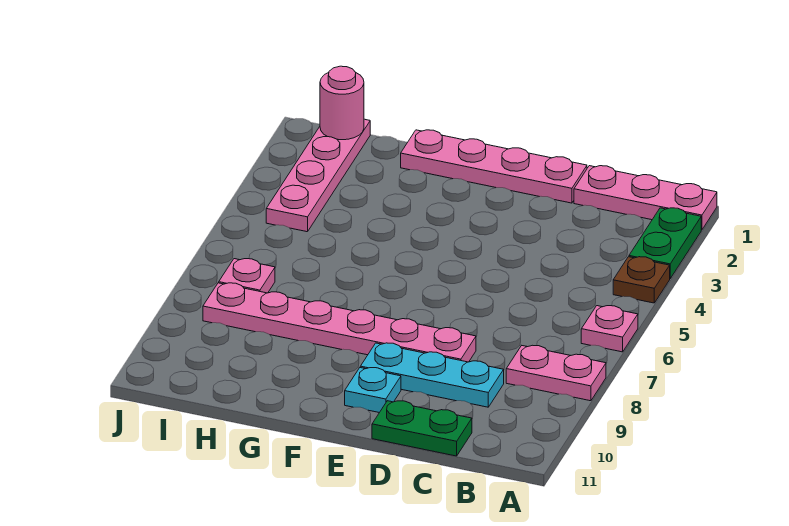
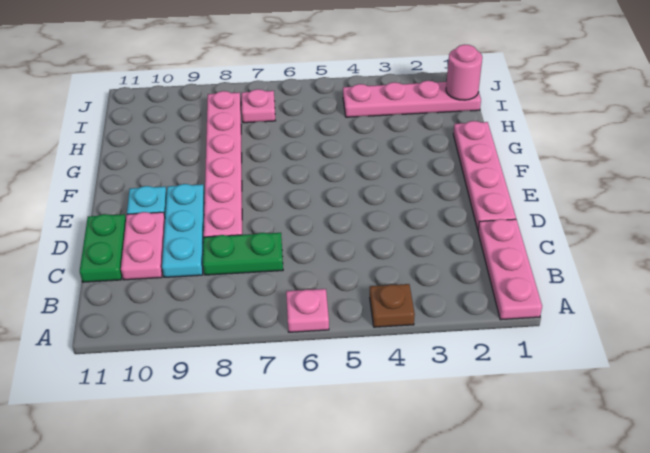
green plate A2:A3 level 1 -> green plate C7:C8 level 1
pink plate A8:B8 level 1 -> pink plate C10:D10 level 1

